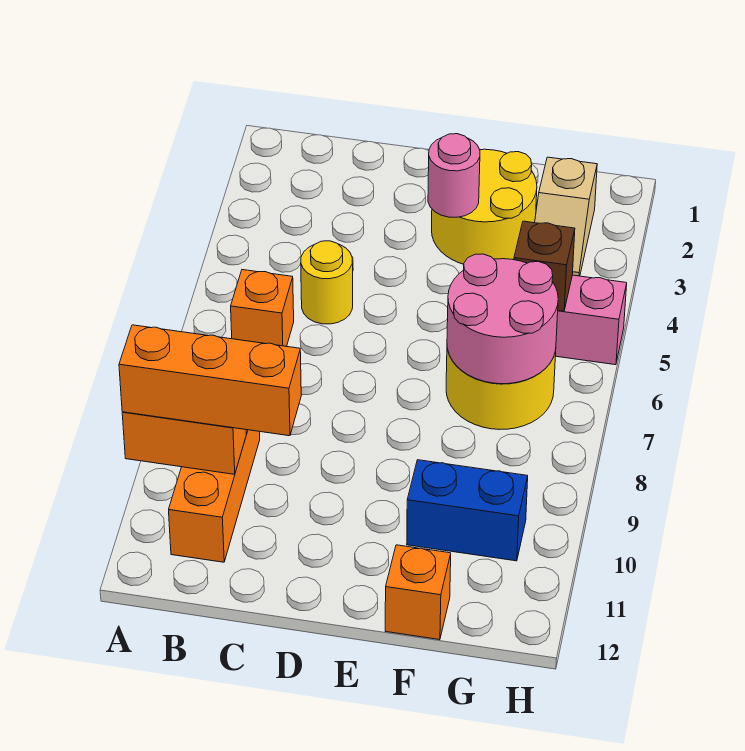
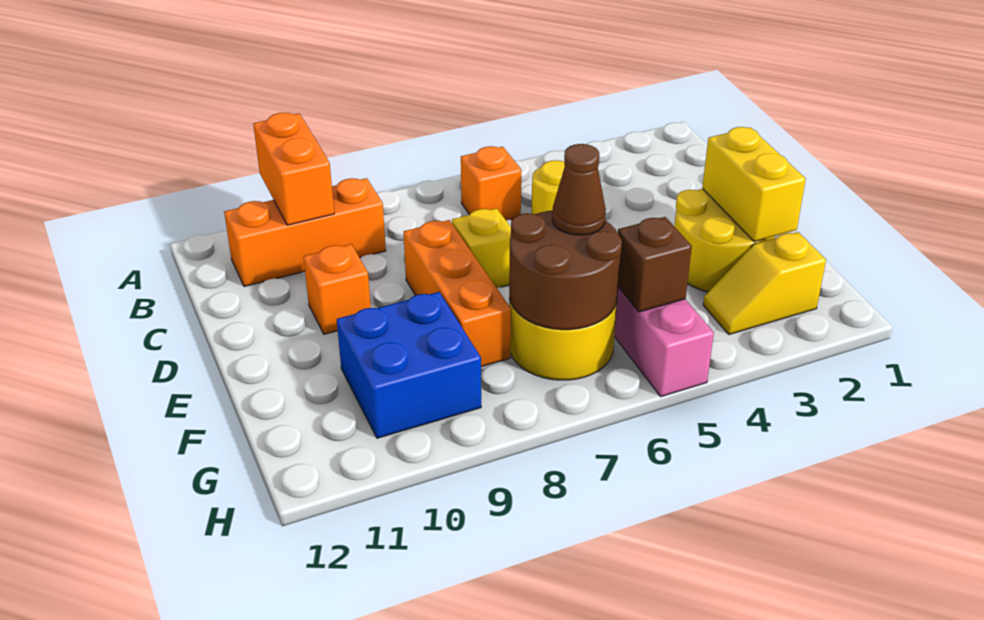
orange brick A10:C10 level 3 -> orange brick D8:F8 level 1
none -> yellow brick D7 level 1
none -> yellow brick E2:F2 level 2
pink round brick E3 level 2 -> none
pink round brick F6:G7 level 2 -> brown round brick F6:G7 level 2
none -> brown cone F6 level 3
blue brick F10:G10 level 1 -> blue brick F9:G10 level 1
orange brick F12 level 1 -> orange brick D10 level 1
tan slope G2:G3 level 1 top 2 -> yellow slope G2:G3 level 1 top 2

